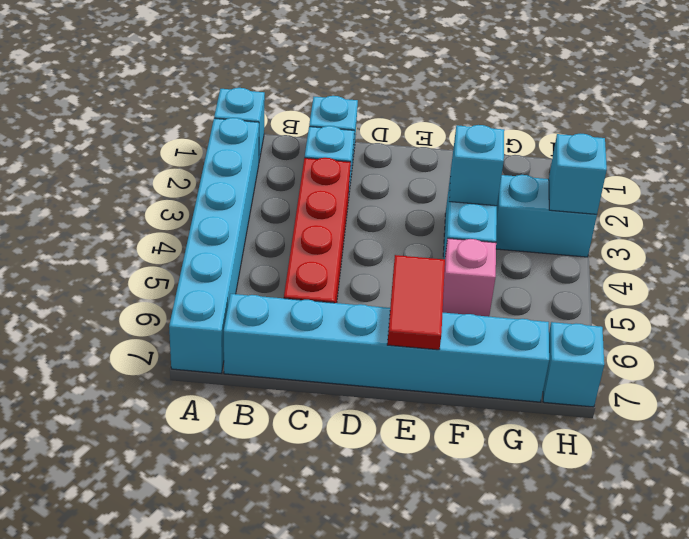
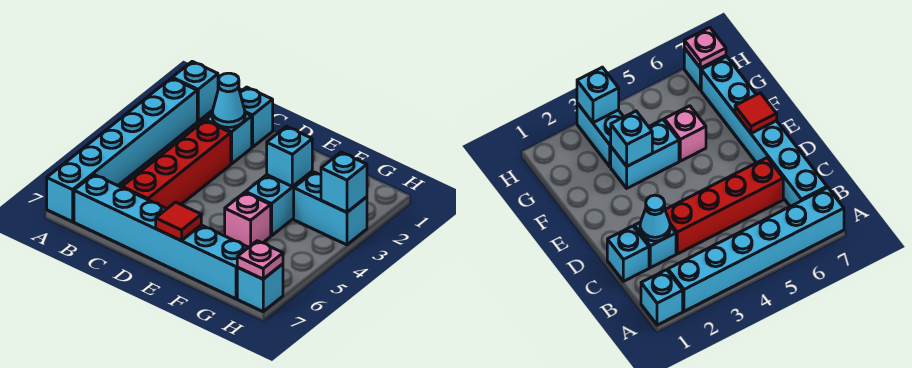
none -> cyan cone C2 level 2
red tile E6:E7 level 2 -> red tile E7 level 2
none -> pink plate H7 level 2

